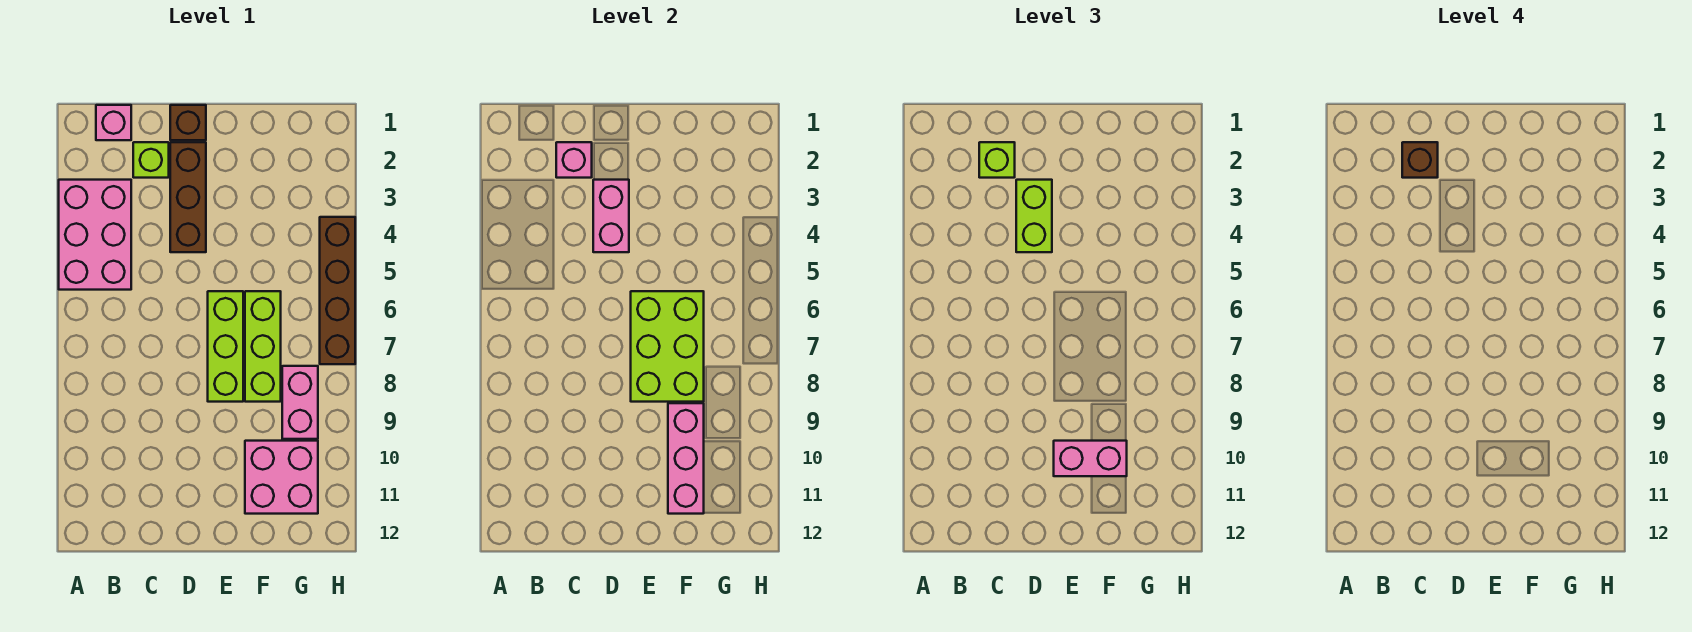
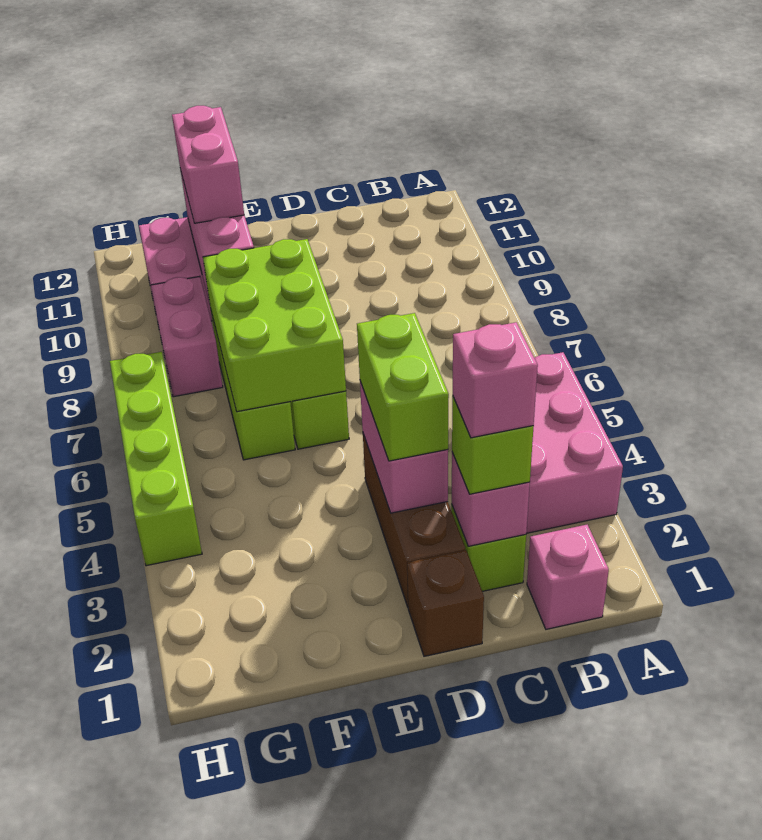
brown brick C2 level 4 -> pink brick C2 level 4
pink brick E10:F10 level 3 -> pink brick F10:F11 level 3
brown brick H4:H7 level 1 -> lime brick H4:H7 level 1

